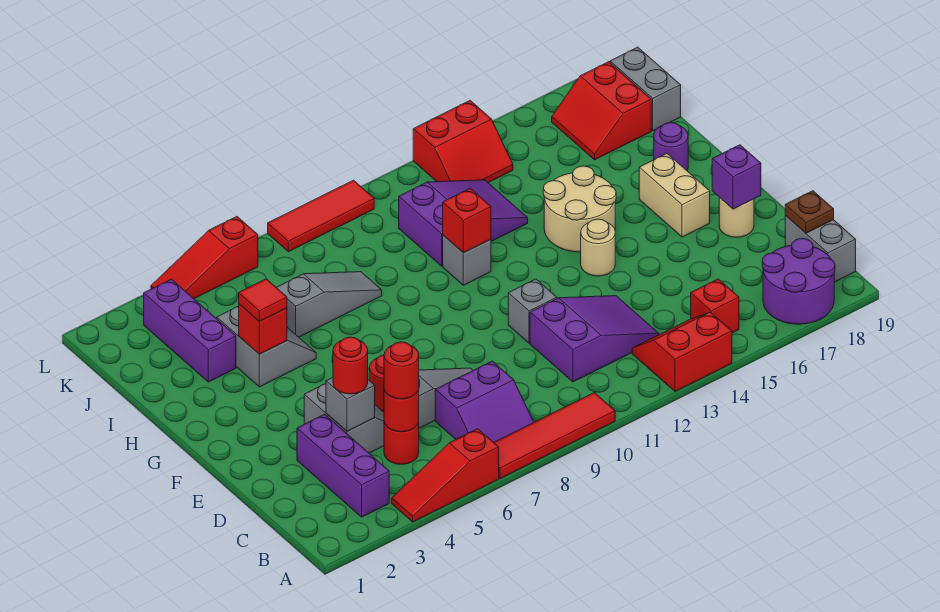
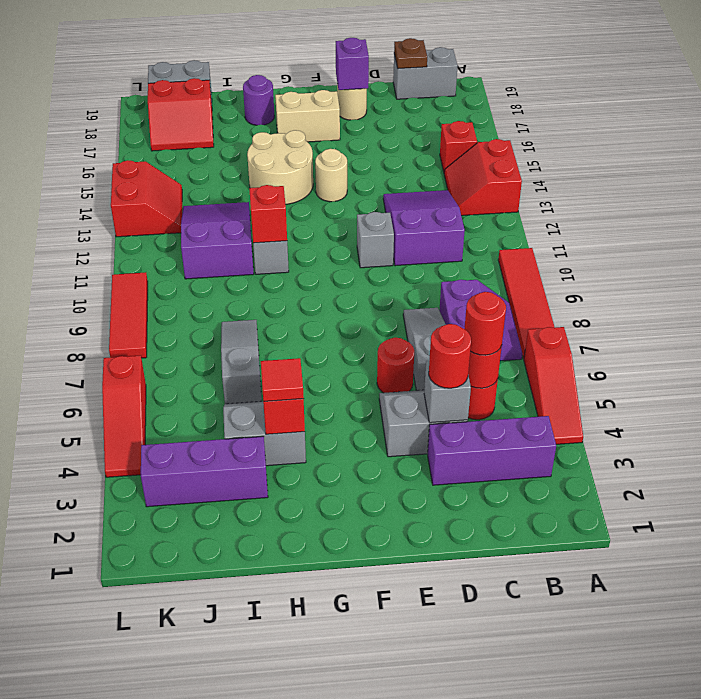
purple round brick A17:B18 level 1 -> none

